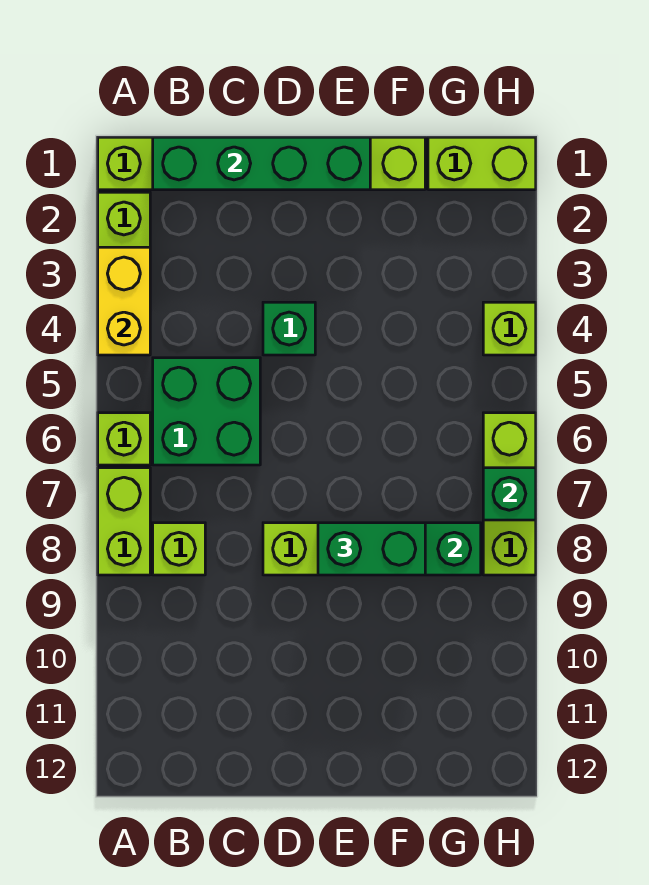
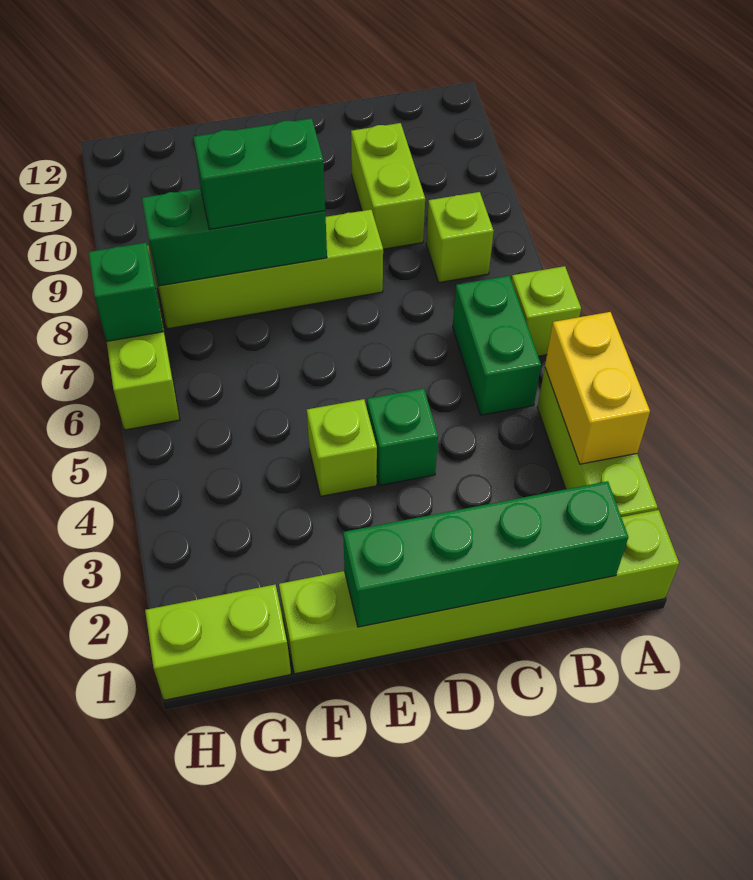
lime brick A7:A8 level 1 -> lime brick C9:C10 level 1
green brick B5:C6 level 1 -> green brick B5:B6 level 1
lime brick H4 level 1 -> lime brick E4 level 1

